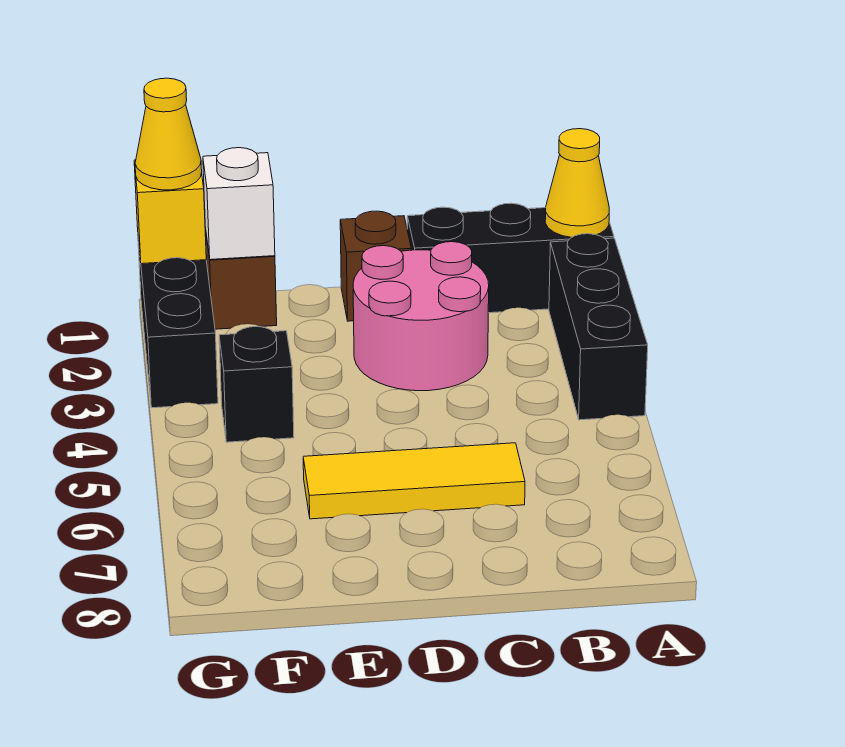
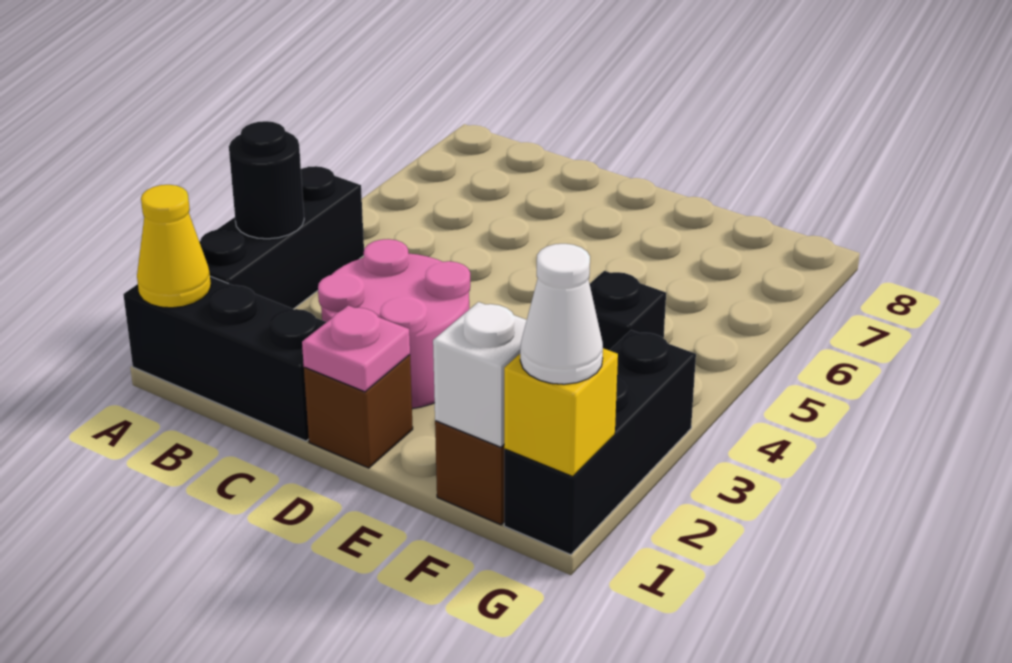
none -> black round brick A3 level 2
yellow tile C6:E6 level 1 -> none
none -> pink plate D1 level 2
yellow cone G1 level 3 -> white cone G1 level 3

